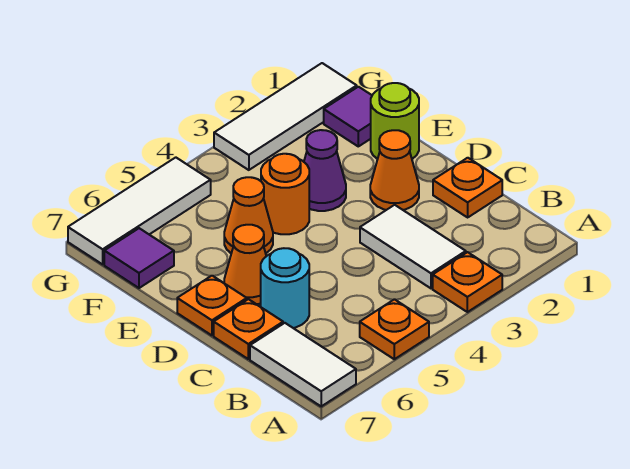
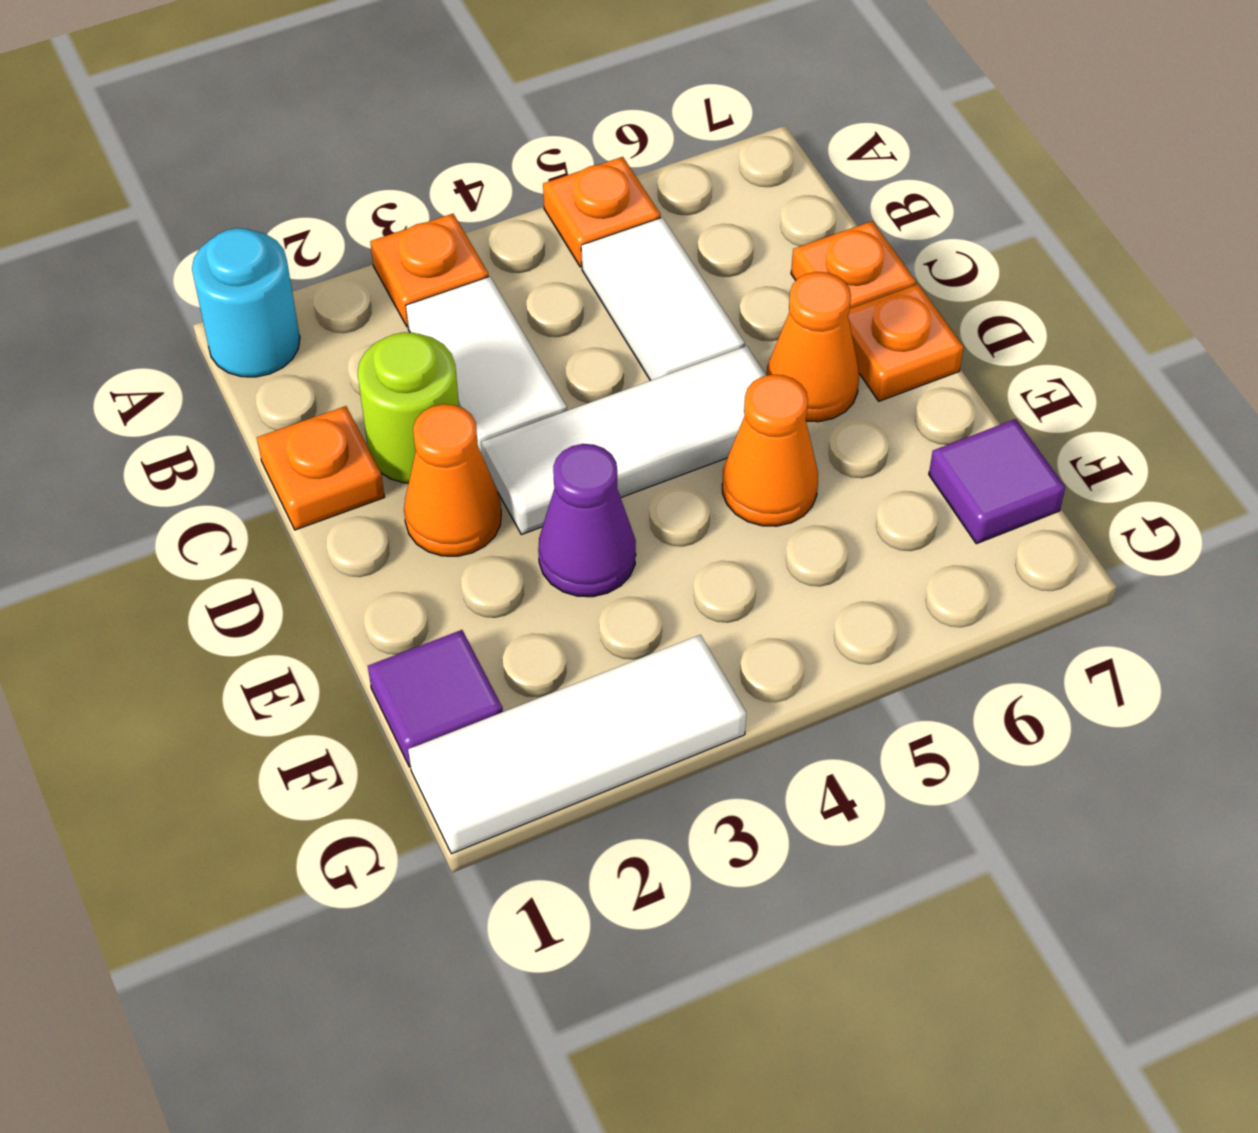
white tile A7:B7 level 1 -> white tile B5:C5 level 1
cyan round brick C6 level 1 -> cyan round brick A1 level 1
lime round brick E1 level 1 -> lime round brick C2 level 1
orange round brick E4 level 1 -> none
white tile G5:G7 level 1 -> white tile D3:D5 level 1

